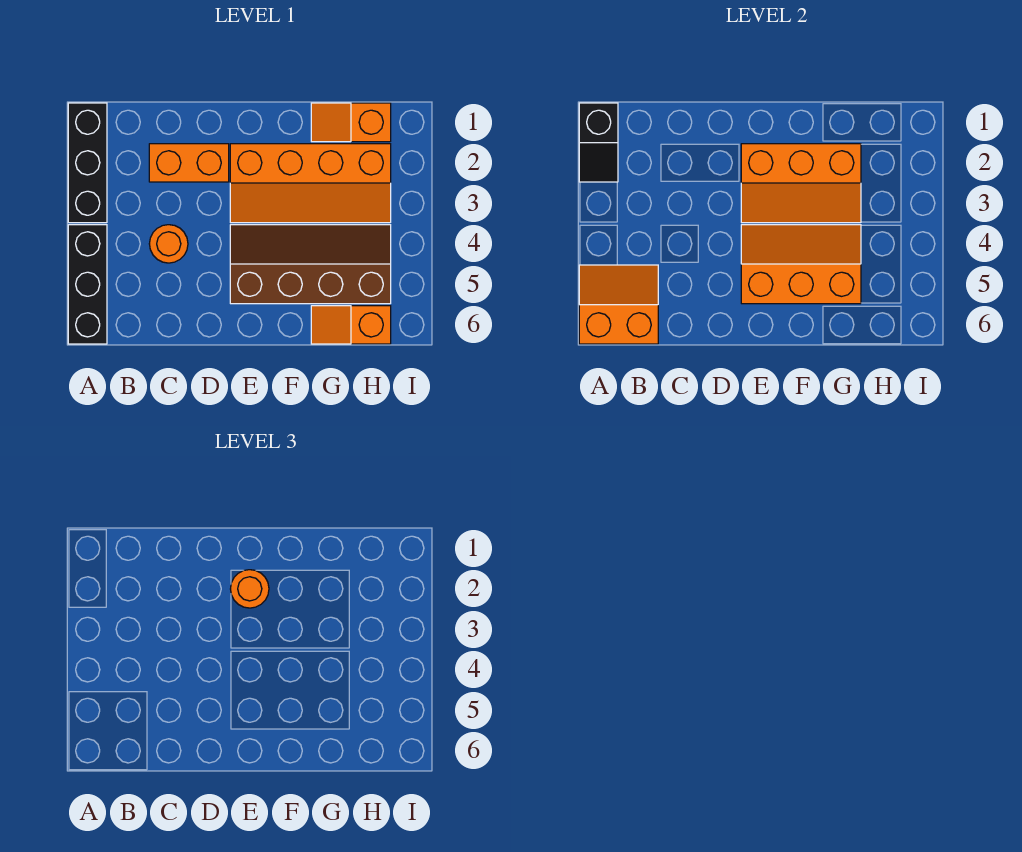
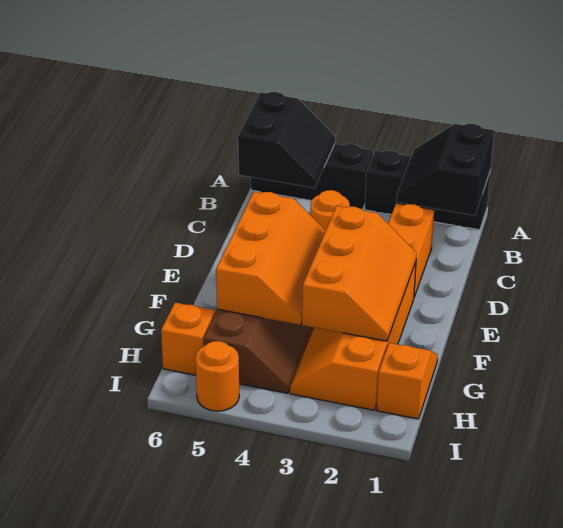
black slope A1:A2 level 2 top 1 -> black slope A1:B2 level 2 top 1
orange slope A5:B6 level 2 top 6 -> black slope A5:B6 level 2 top 6
orange slope E2:G3 level 2 top 2 -> orange slope E2:G3 level 2 top 3
orange round brick E2 level 3 -> orange round brick I5 level 1

